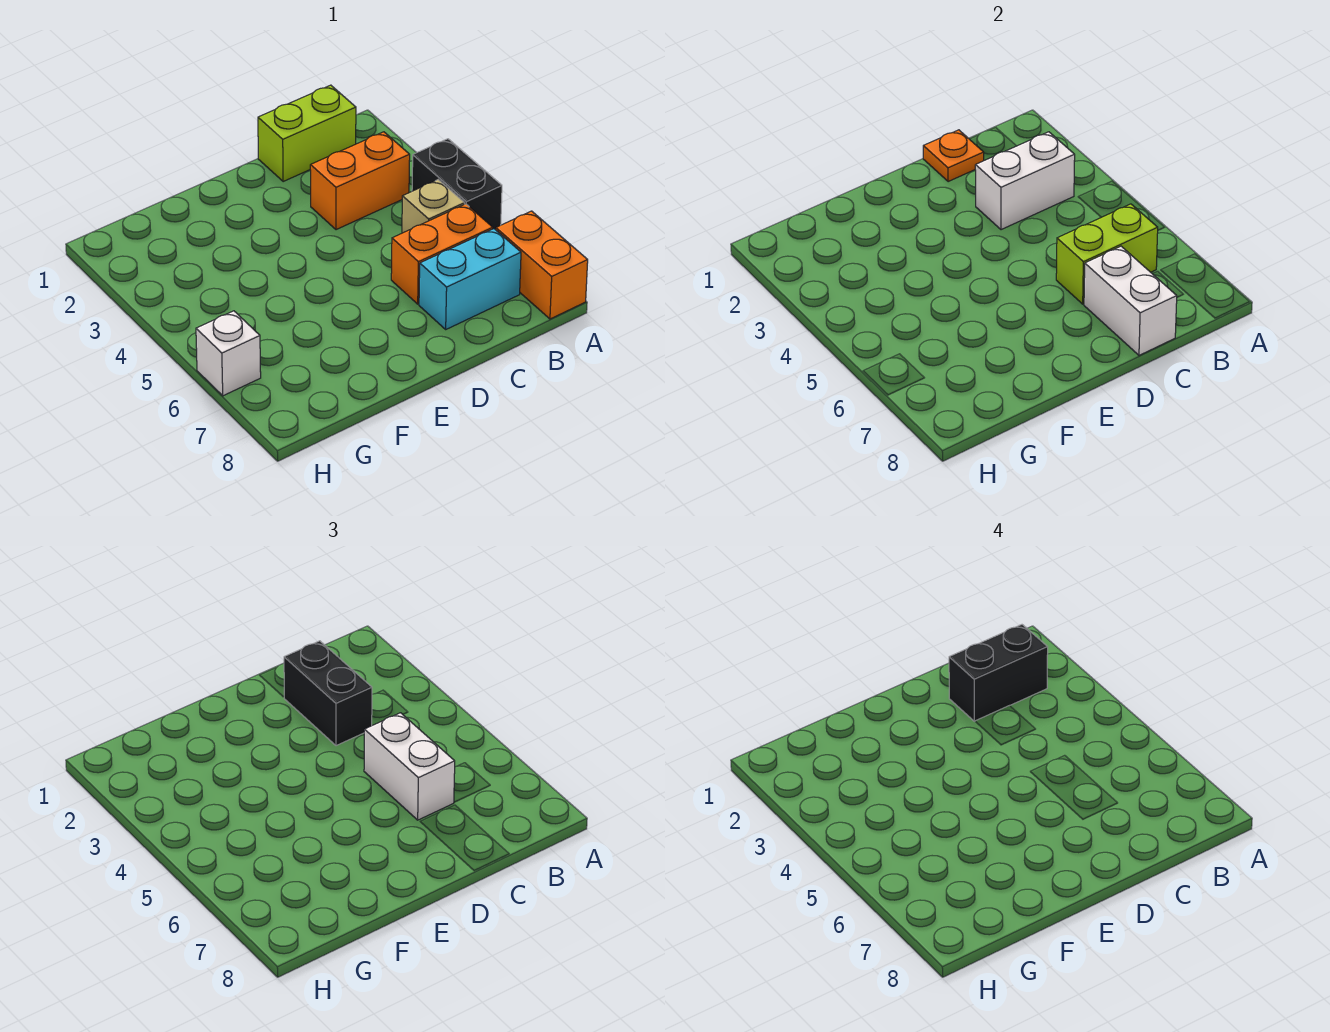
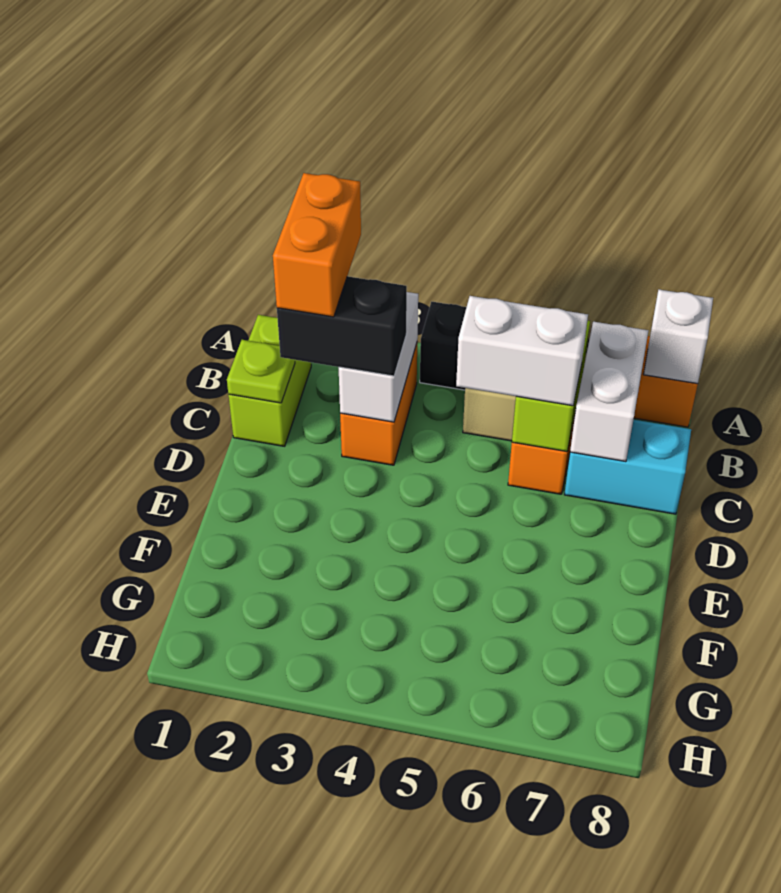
black brick B2:C2 level 4 -> orange brick B2:C2 level 4
cyan brick B7:C7 level 1 -> cyan brick C7:C8 level 1
orange plate C1 level 2 -> lime plate C1 level 2
white brick C7:C8 level 2 -> white brick B7:C7 level 2
white brick H6 level 1 -> white brick A8 level 2

